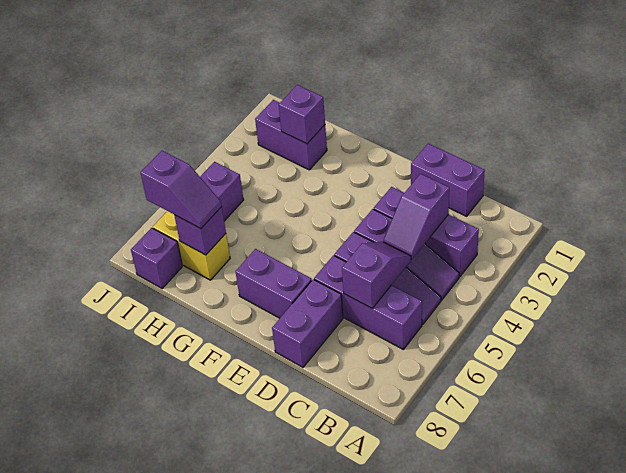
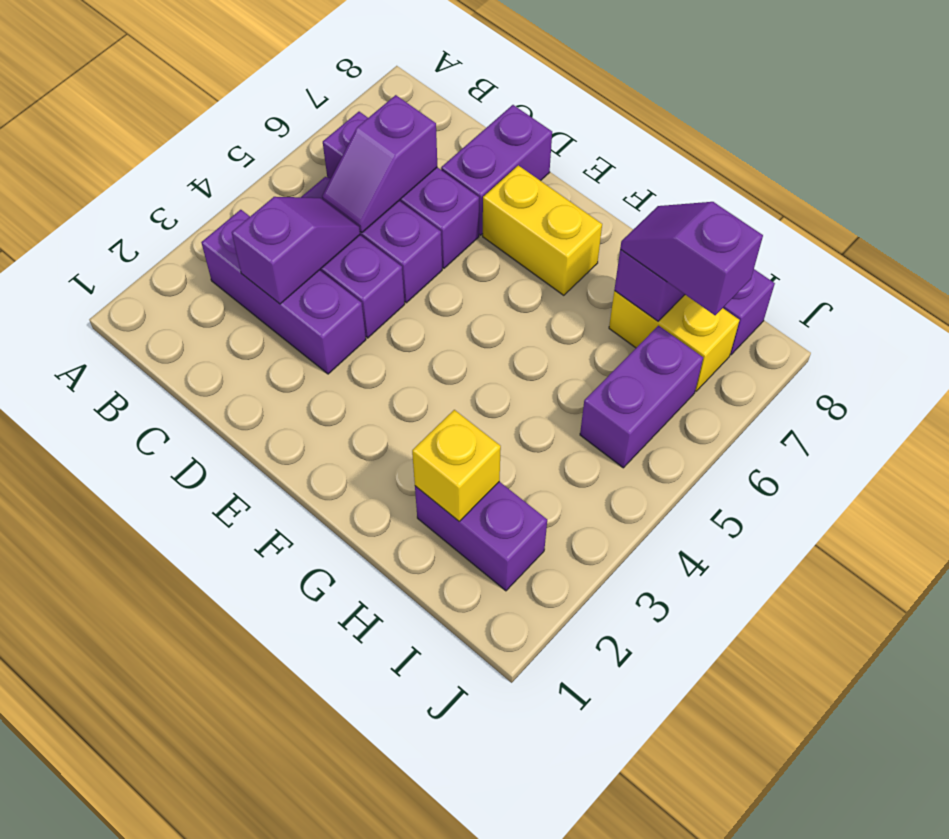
purple brick C1:D1 level 1 -> none
purple brick E7:F7 level 1 -> yellow brick E7:F7 level 1
purple brick H2 level 2 -> yellow brick H2 level 2

